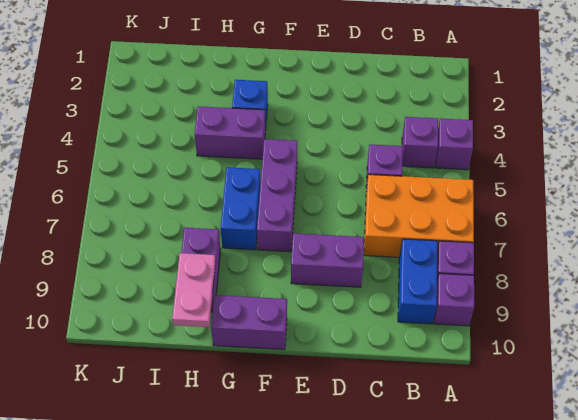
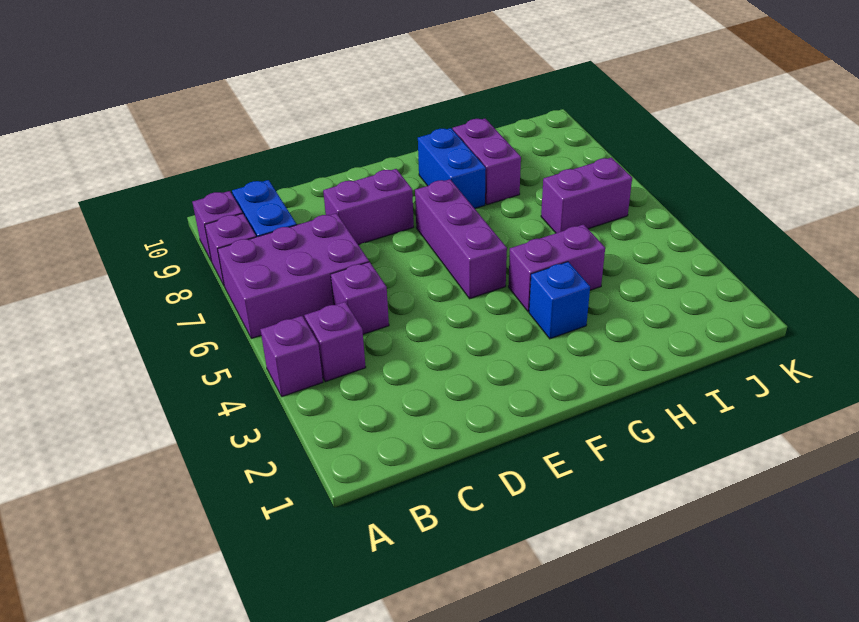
orange brick A6:C7 level 1 -> purple brick A6:C7 level 1
purple brick F10:G10 level 1 -> purple brick I6:J6 level 1
blue brick G6:G7 level 1 -> blue brick G8:G9 level 1
pink plate H9:H10 level 2 -> none

